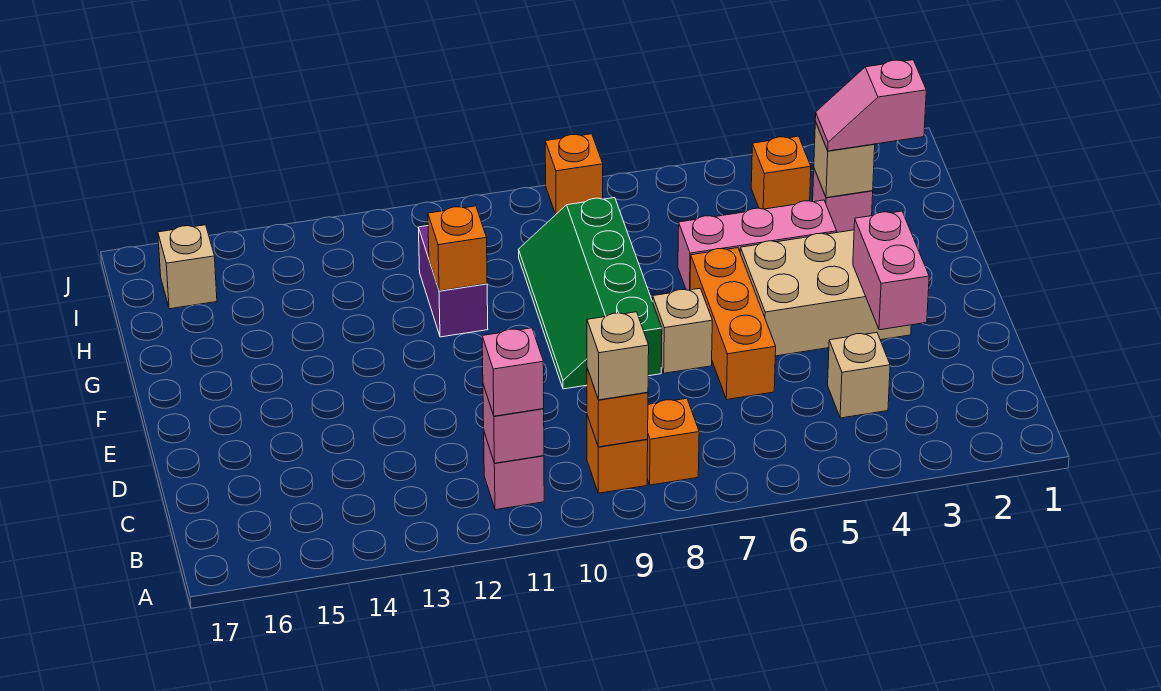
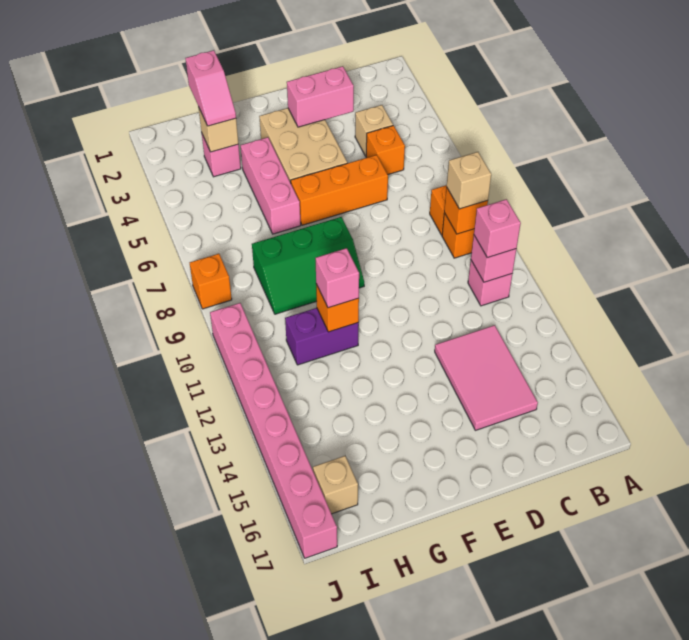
none -> pink tile C13:D15 level 1
tan brick E7 level 1 -> none
green slope E8:H9 level 1 top 8 -> green slope F8:H9 level 1 top 8
none -> pink brick G11 level 3
orange brick I4 level 1 -> orange brick C5 level 1
none -> pink brick J10:J17 level 1

